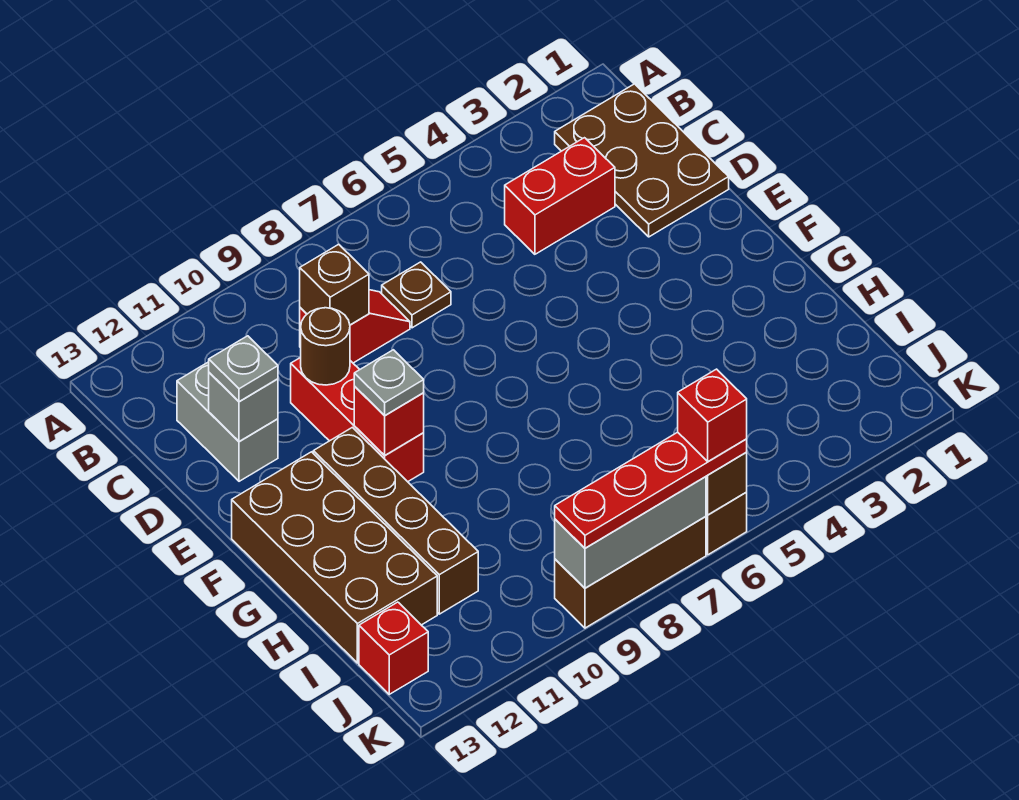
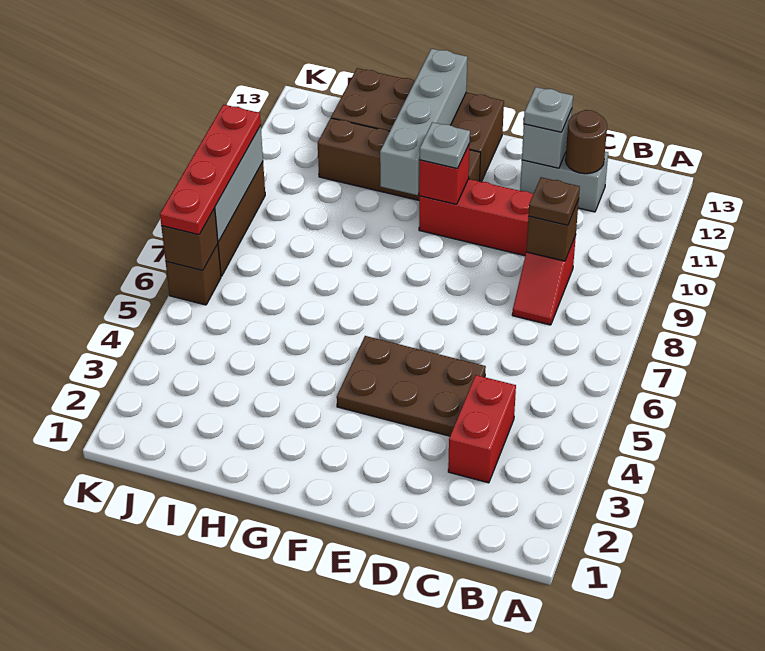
brown plate B1:D2 level 1 -> brown plate D4:F5 level 1
brown plate C7 level 1 -> brown plate C9 level 3
brown round brick D10 level 2 -> brown round brick C12 level 2
none -> grey brick G10:G13 level 2
red brick J13 level 1 -> none
red brick K6 level 4 -> none

